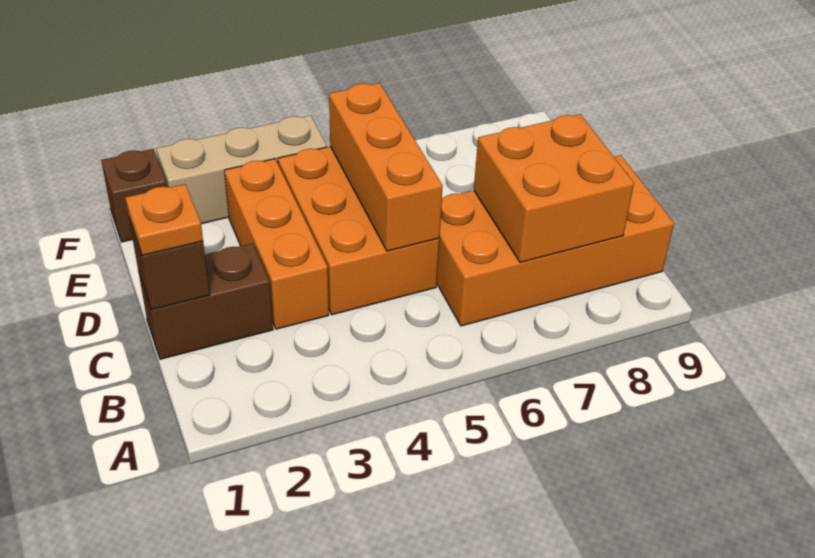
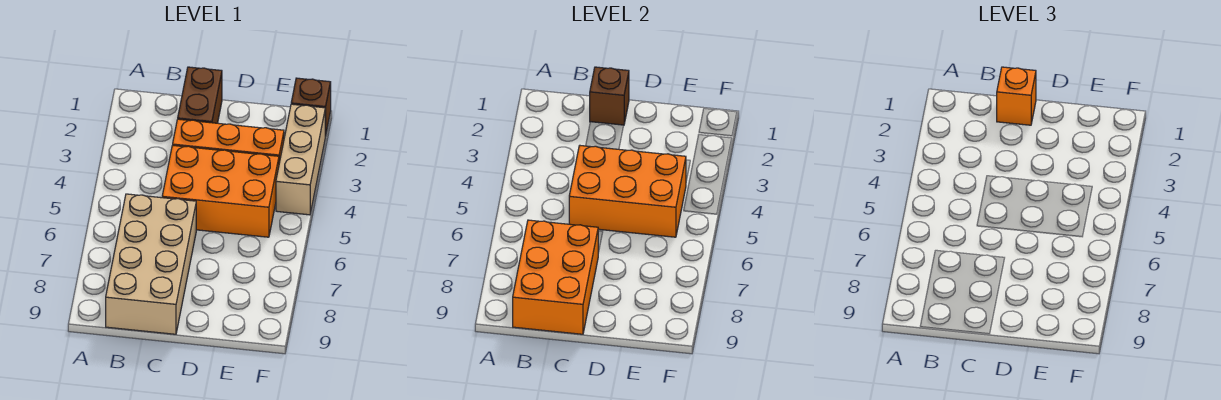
orange brick B6:C9 level 1 -> tan brick B6:C9 level 1
orange brick B7:C8 level 2 -> orange brick B7:C9 level 2
orange plate C1 level 3 -> orange brick C1 level 3
orange brick C5:E5 level 2 -> orange brick C4:E5 level 2

